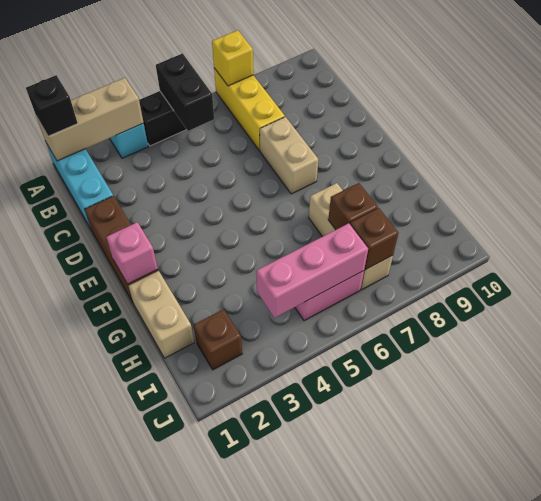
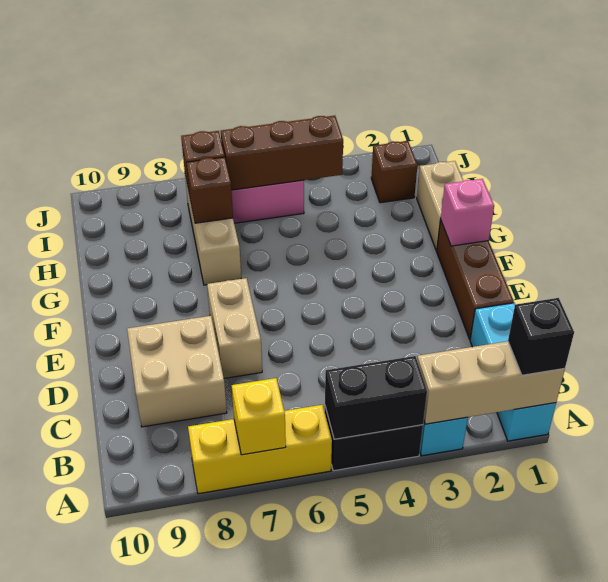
black brick A5:B5 level 2 -> black brick A4:A5 level 2
yellow brick A7:C7 level 1 -> yellow brick A6:A8 level 1
none -> tan brick C8:D9 level 1
pink brick I4:I6 level 2 -> brown brick I4:I6 level 2

